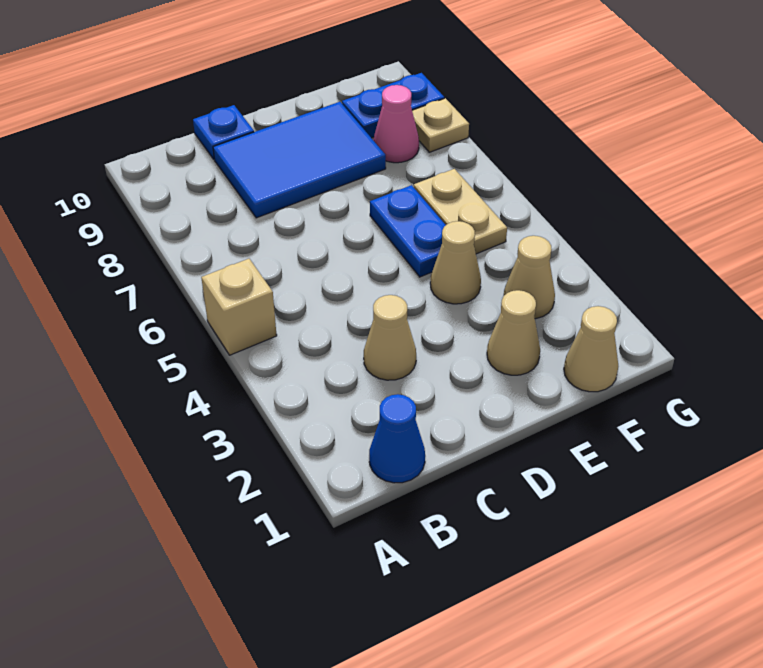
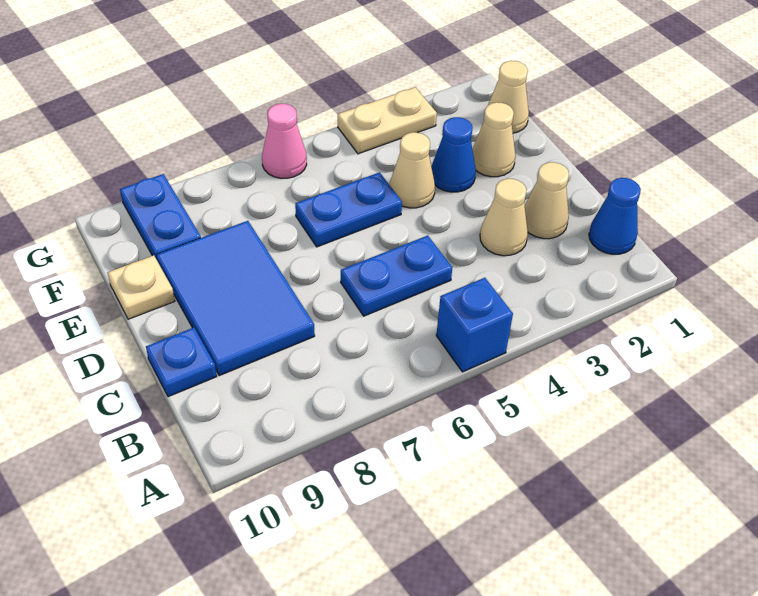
tan brick A5 level 1 -> blue brick A5 level 1
none -> blue plate C5:C6 level 1
none -> blue cone E3 level 1
tan cone F3 level 1 -> tan cone C2 level 1
tan plate F5:F6 level 1 -> tan plate G3:G4 level 1
pink cone F8 level 1 -> pink cone G6 level 1
tan plate G8 level 1 -> tan plate E10 level 1

